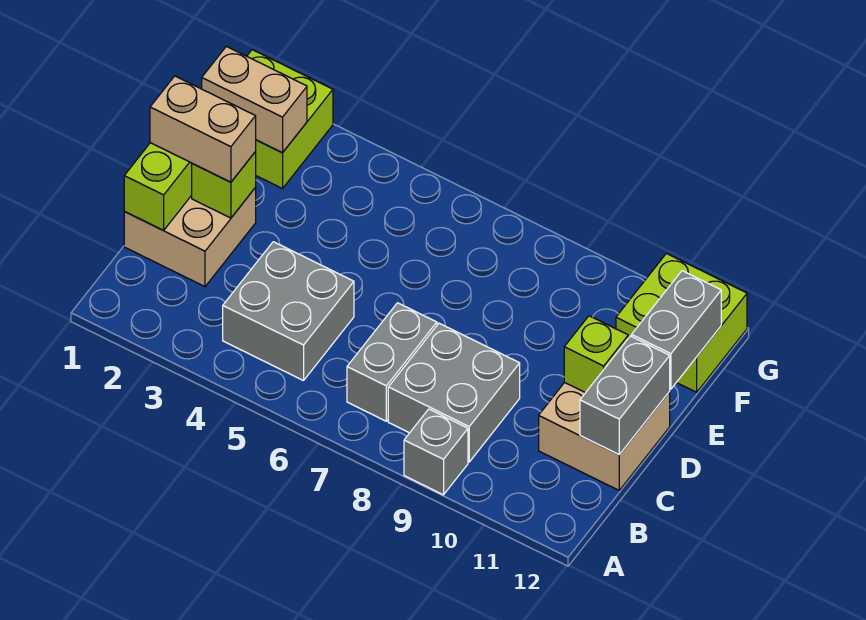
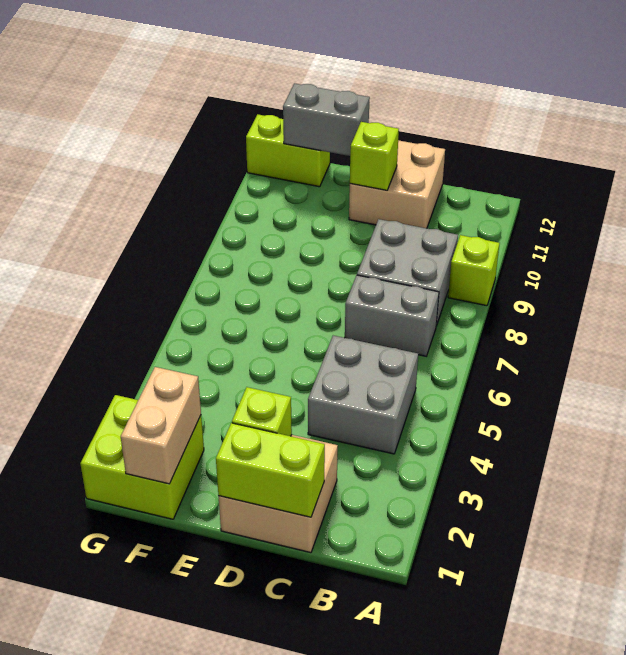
grey brick A9 level 1 -> lime brick A9 level 1
grey brick C12:D12 level 2 -> none
tan brick D1:D2 level 3 -> none
lime brick F11:G12 level 1 -> lime brick F12:G12 level 1

